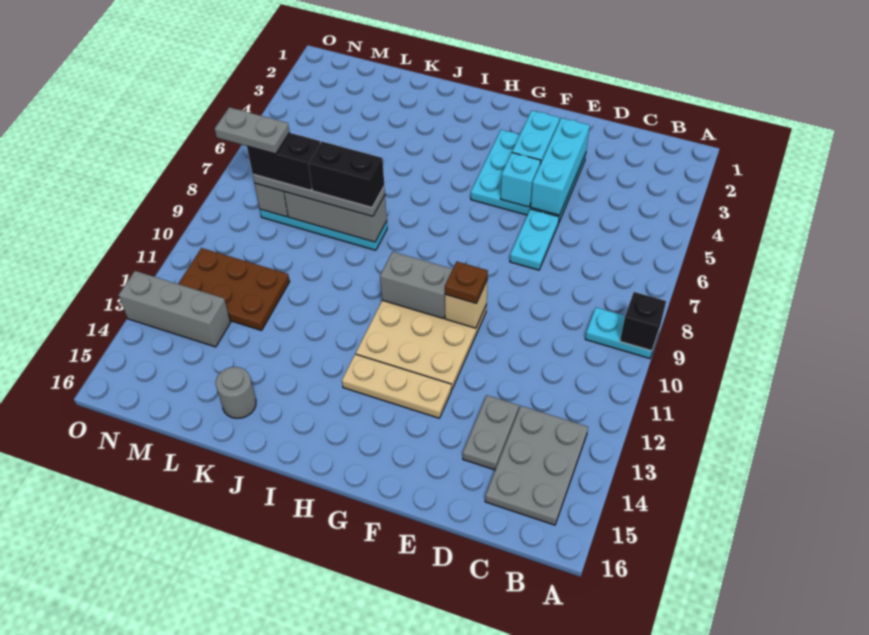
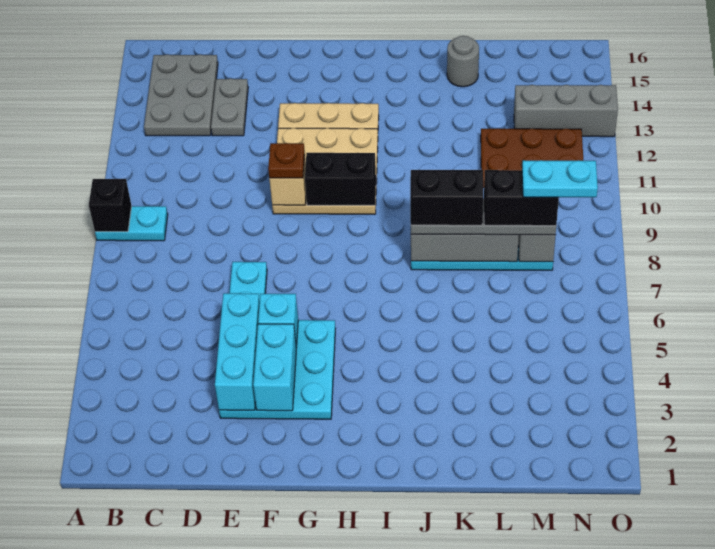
grey brick G10:H10 level 2 -> black brick G10:H10 level 2
grey plate M8:N8 level 5 -> cyan plate M8:N8 level 5

